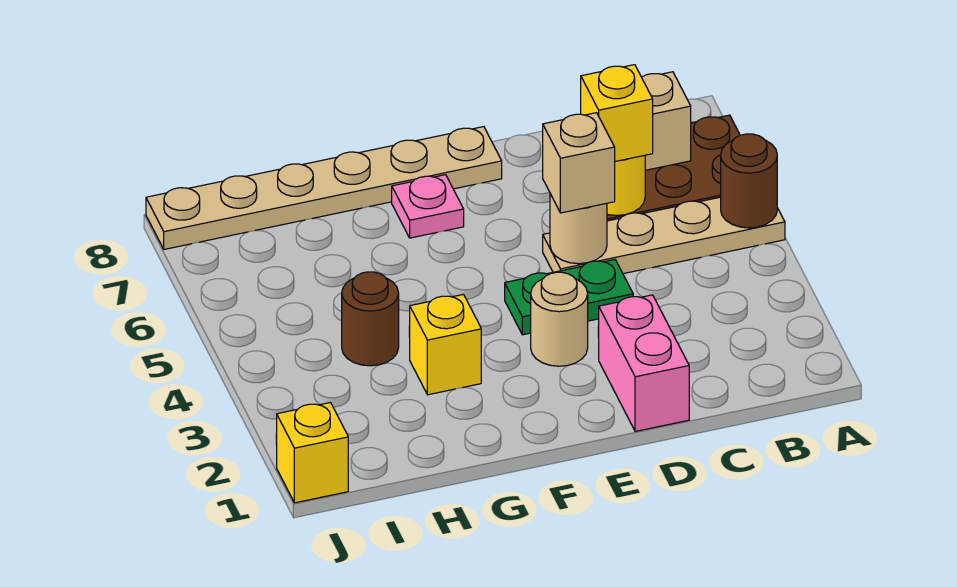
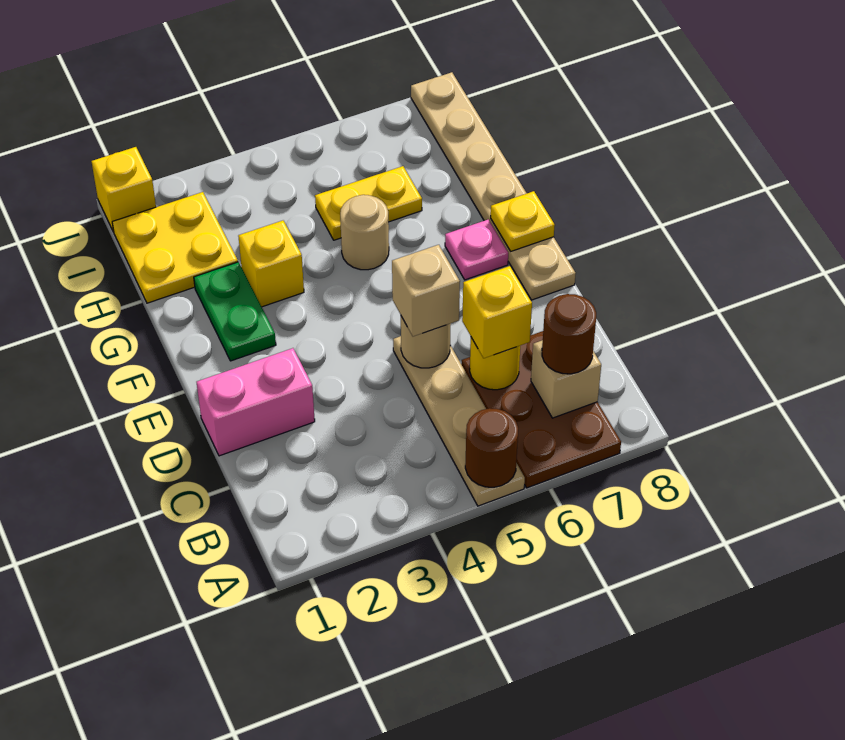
green plate D4:E4 level 1 -> green plate F2:G2 level 1
tan round brick E3 level 1 -> tan round brick G5 level 1
none -> yellow plate F8 level 2
none -> yellow plate H1:I2 level 1
brown round brick H4 level 1 -> brown round brick B7 level 3
none -> yellow plate H5:H6 level 1

